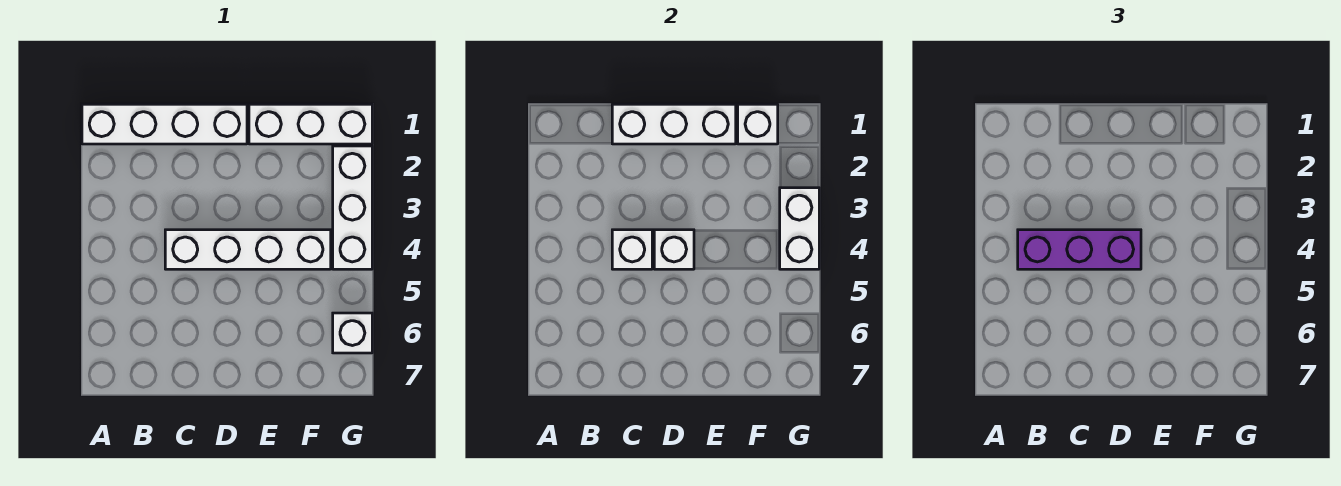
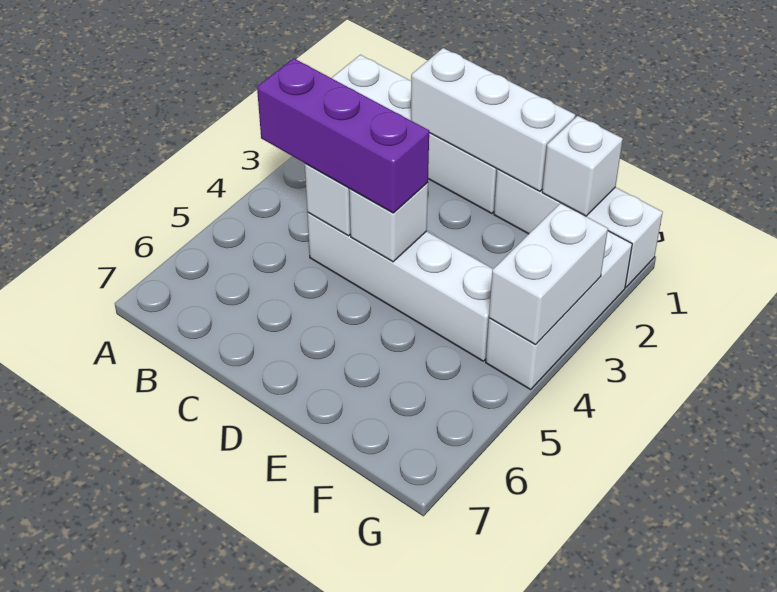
white brick G6 level 1 -> none

